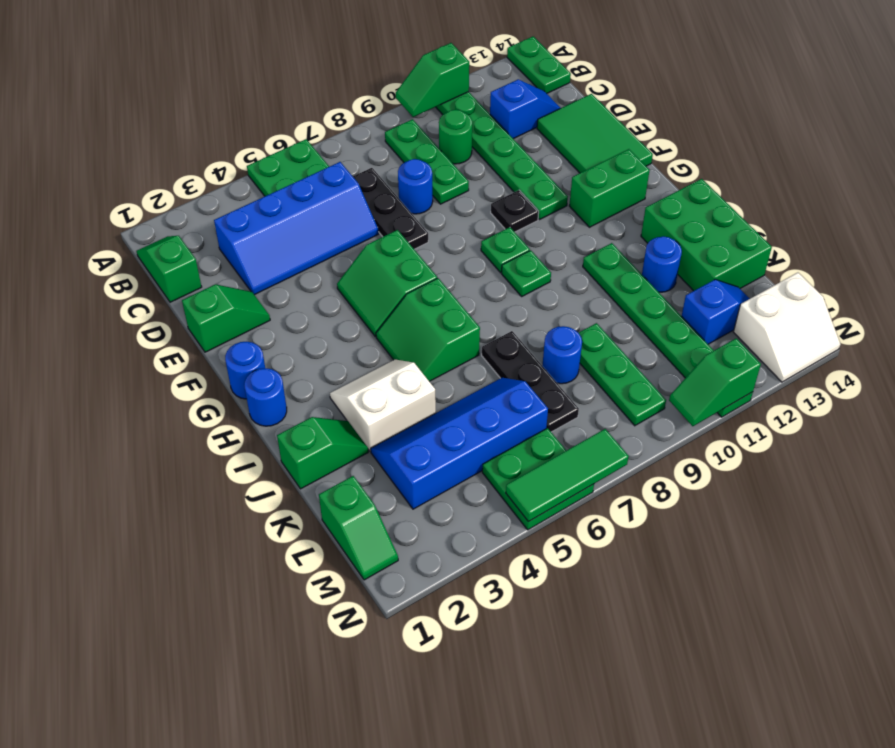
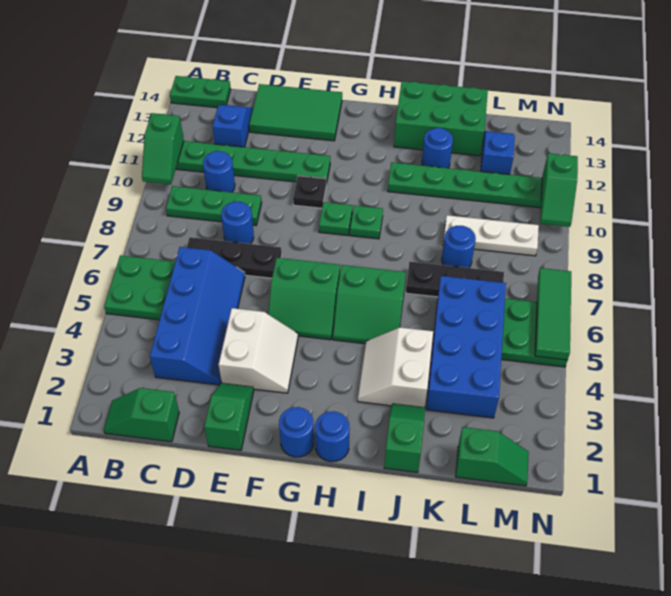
green round brick C10 level 1 -> blue round brick C10 level 1
green brick G12:G13 level 1 -> none
blue slope K3:L6 level 1 top L -> blue brick K3:L6 level 1
green plate K9:M9 level 1 -> white plate K9:M9 level 1
white slope M13:N14 level 1 top M -> white slope E3:F4 level 1 top E

